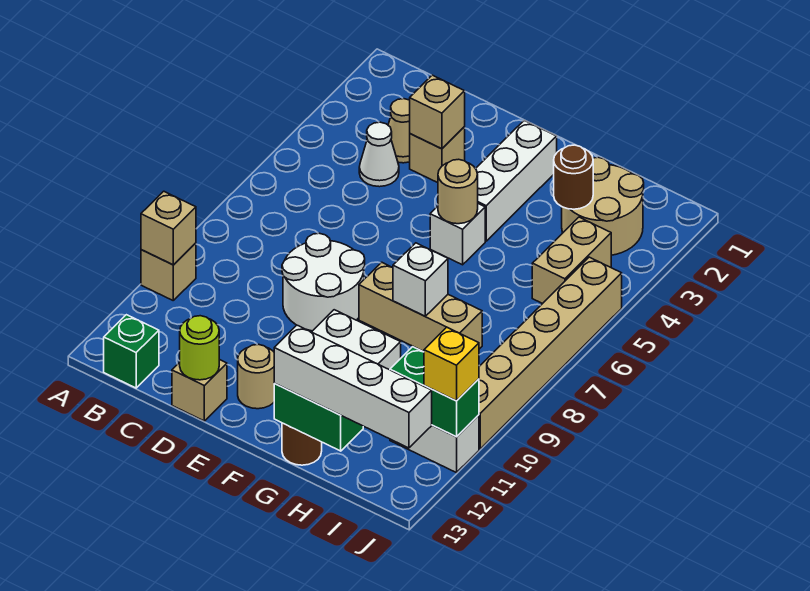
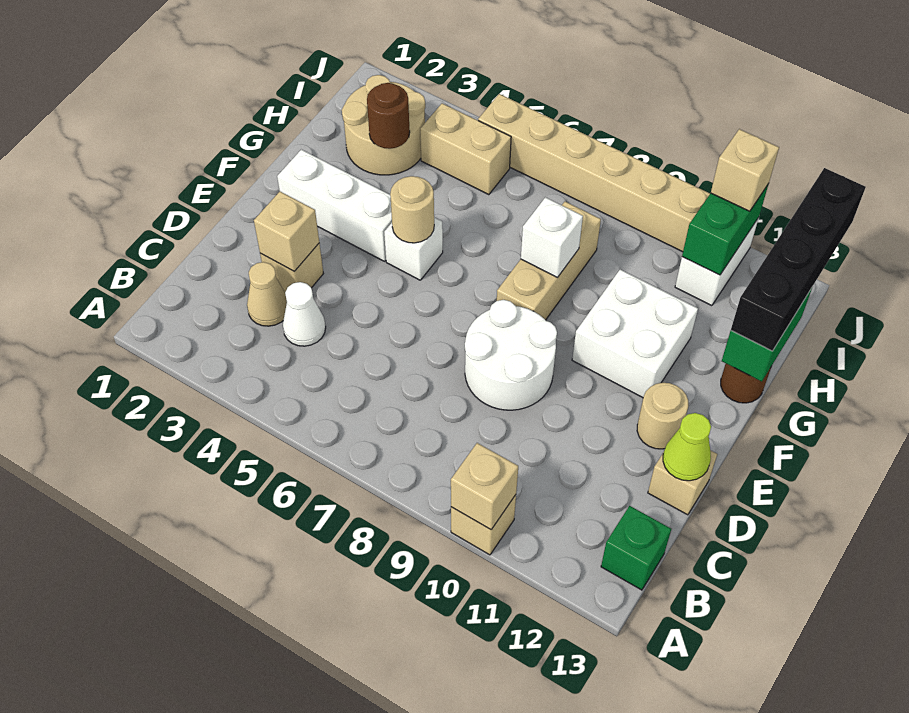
lime round brick D13 level 2 -> lime cone D13 level 2
white brick G13:J13 level 3 -> black brick G13:J13 level 3
yellow brick J11 level 3 -> tan brick J11 level 3

